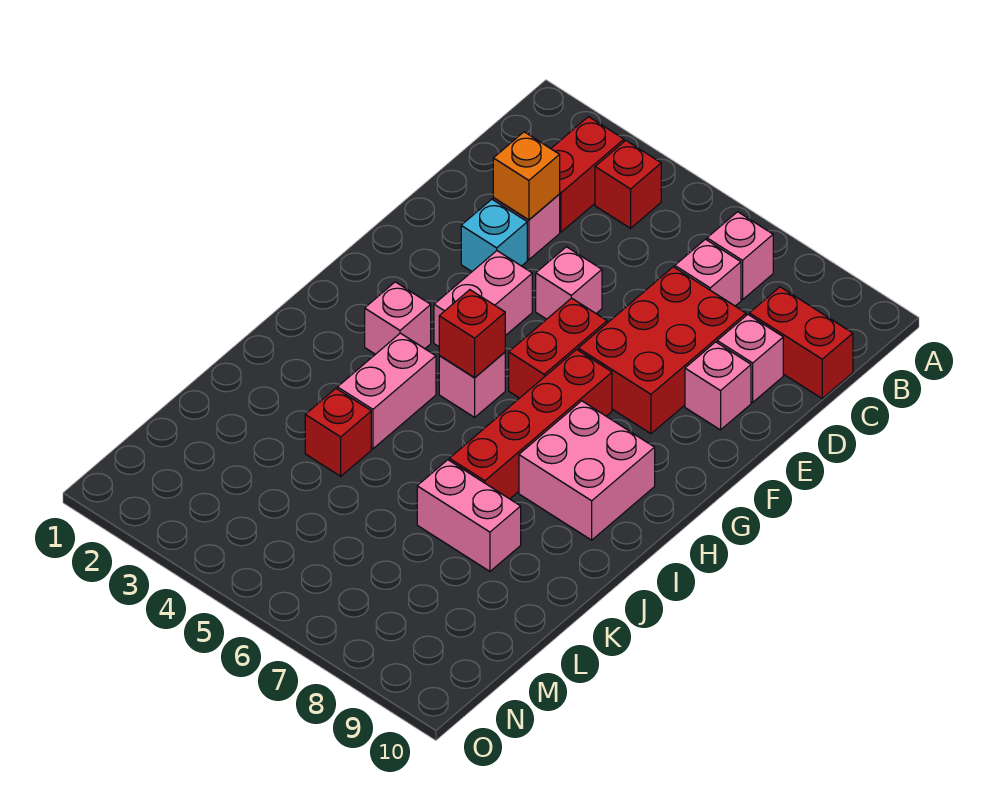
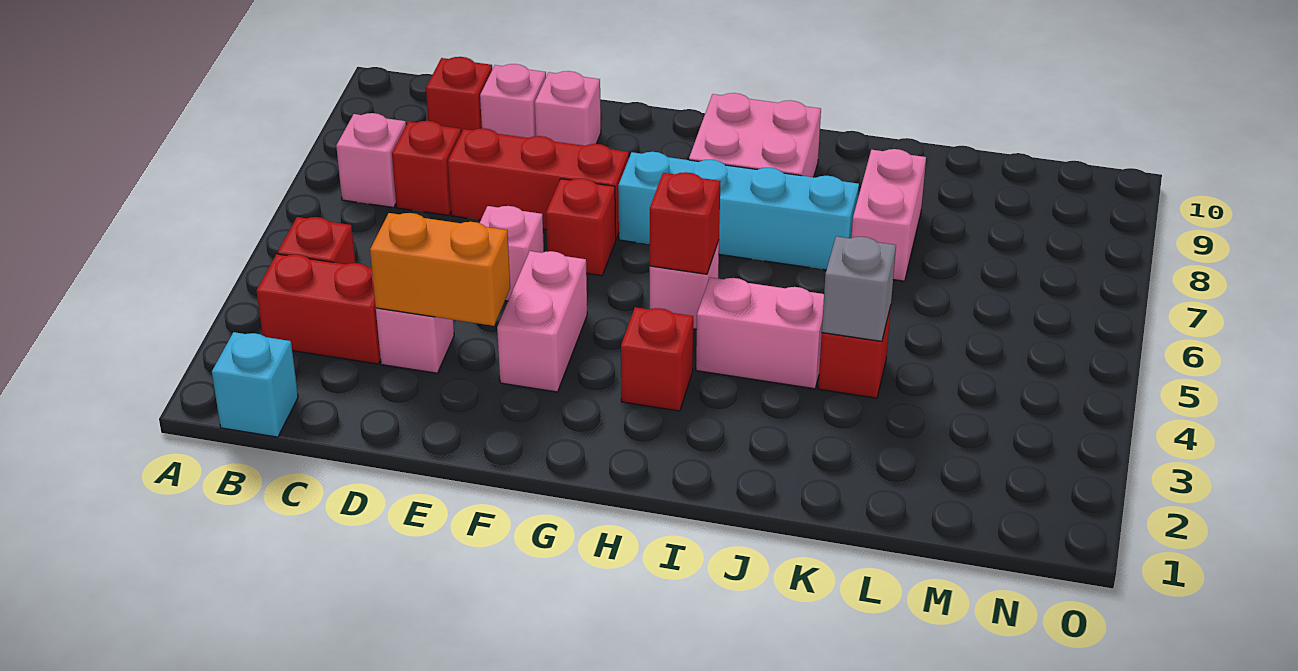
pink brick C7 level 1 -> red brick C7 level 1
red brick C9:C10 level 1 -> red brick C9 level 1
orange brick D3 level 2 -> orange brick D3:E3 level 2
red brick D7:F8 level 1 -> red brick D7:F7 level 1
cyan brick E3 level 1 -> cyan brick B1 level 1
pink brick F4:G4 level 1 -> pink brick F3:F4 level 1
red brick F6:G6 level 1 -> red brick F6 level 1
red brick G7:J7 level 1 -> cyan brick G7:J7 level 1
pink brick H3 level 1 -> red brick H3 level 1
none -> grey brick K4 level 2

